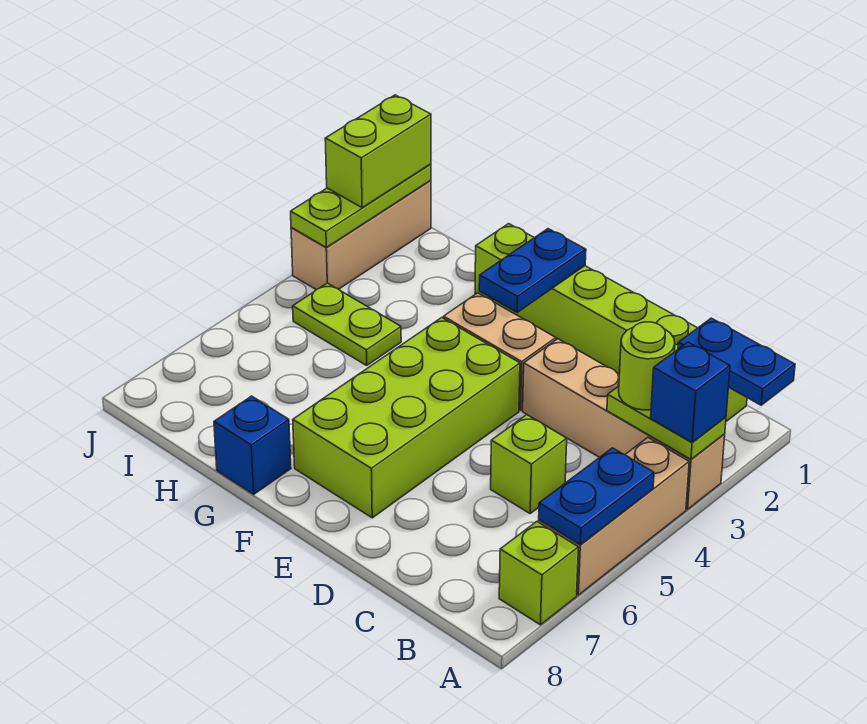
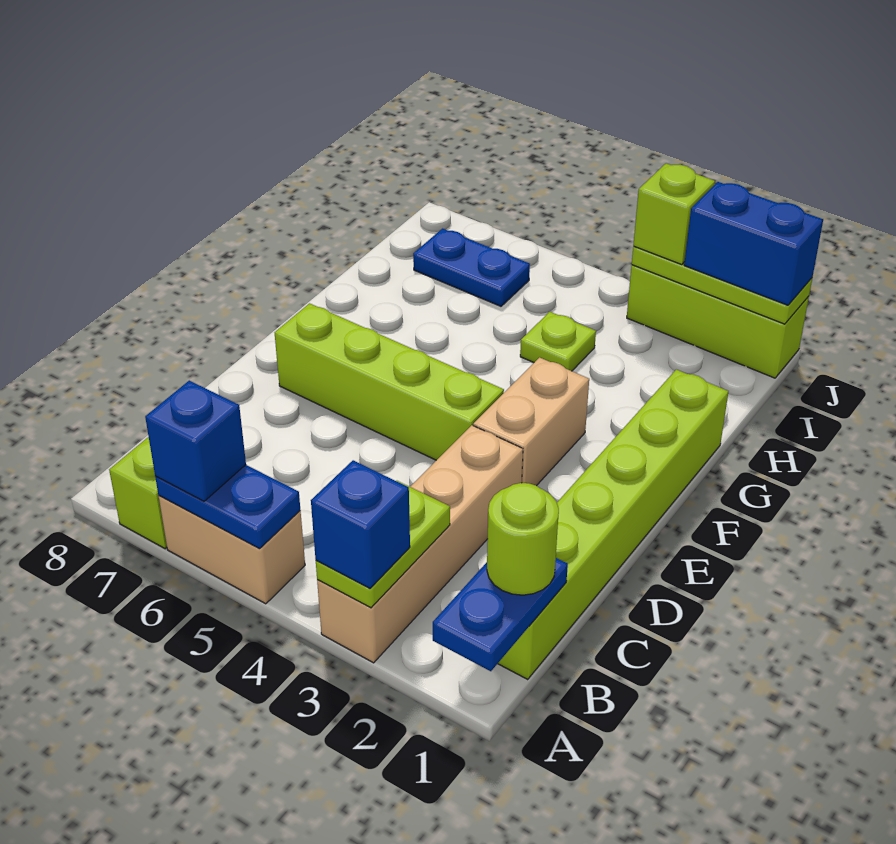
tan brick A4:A6 level 1 -> tan brick A5:A6 level 1
lime round brick B3 level 3 -> lime round brick B1 level 3
lime brick C5 level 1 -> lime brick J3 level 3
lime brick E4:F7 level 1 -> lime brick E4:E7 level 1
blue plate F1:F2 level 2 -> blue plate I6:I7 level 1
blue brick G8 level 1 -> blue brick A6 level 3
lime plate H4:I4 level 1 -> lime plate H4 level 1
tan brick J1:J3 level 1 -> lime brick J1:J3 level 1
lime brick J1:J2 level 3 -> blue brick J1:J2 level 3

